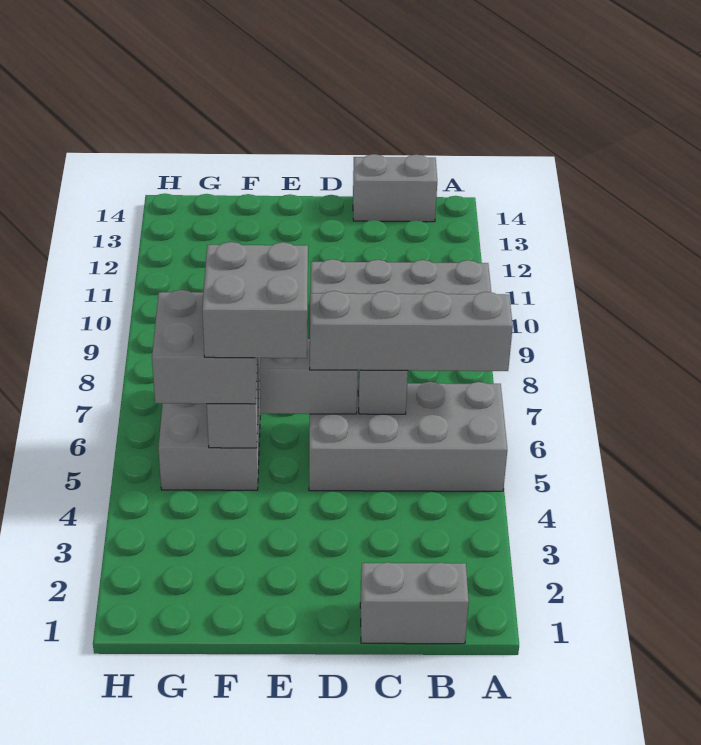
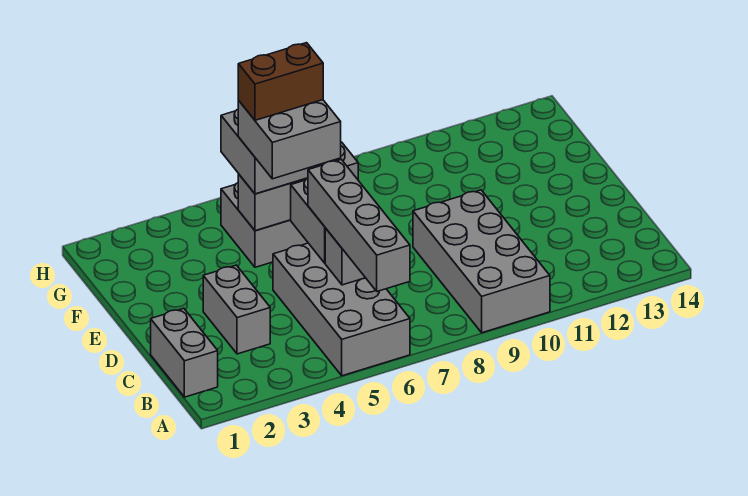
grey brick B14:C14 level 1 -> grey brick C3:D3 level 1
none -> brown brick F5:F6 level 5

